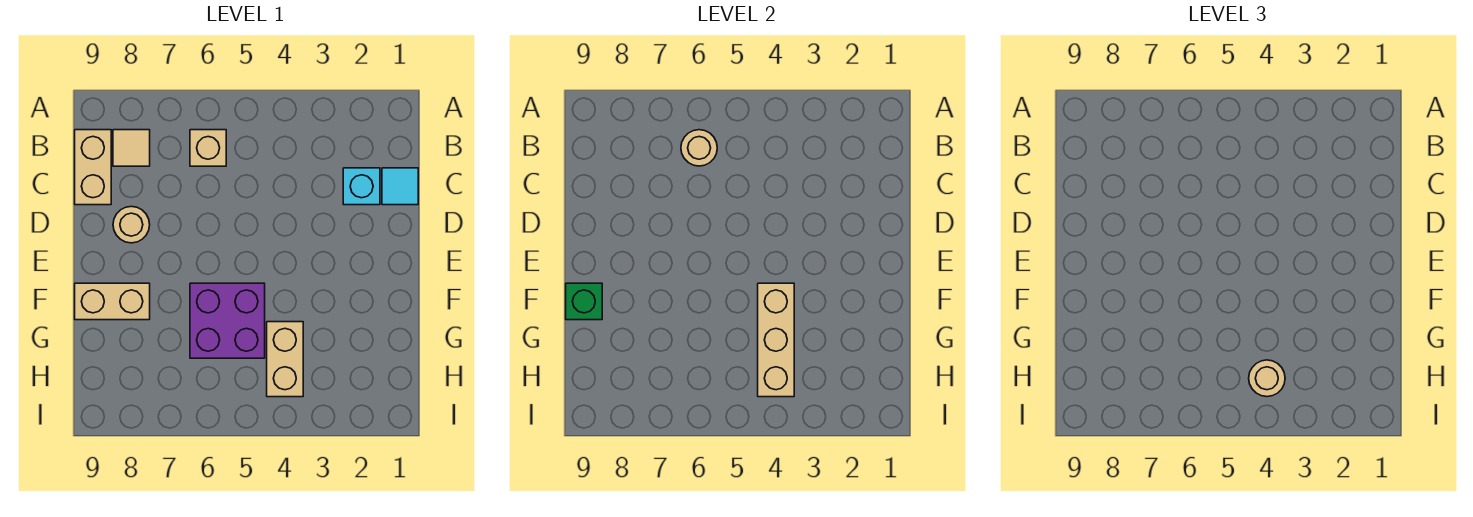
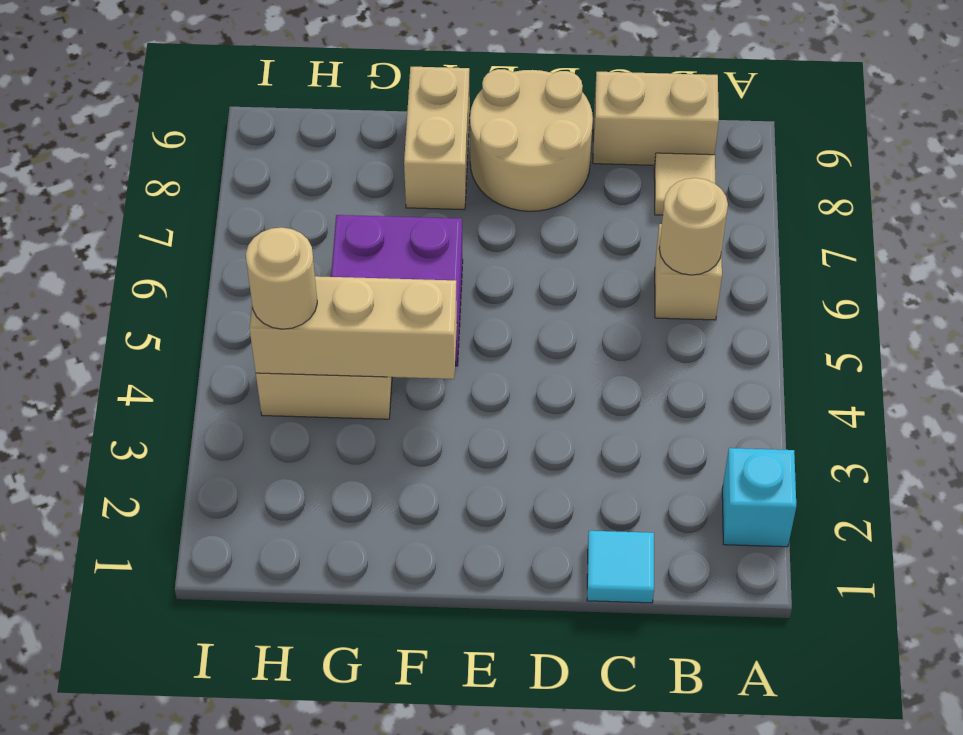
cyan brick C2 level 1 -> cyan brick A2 level 1
tan round brick D8 level 1 -> tan round brick D8:E9 level 1
green brick F9 level 2 -> none

